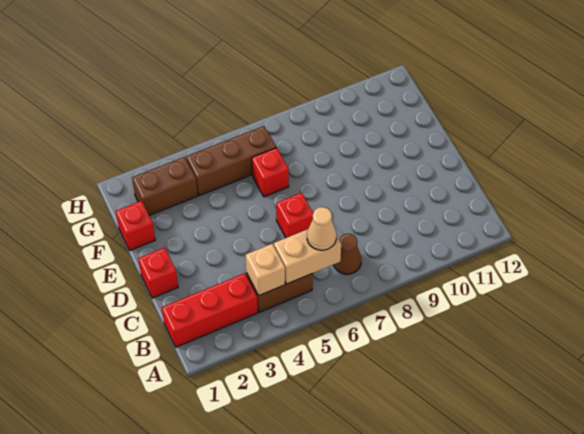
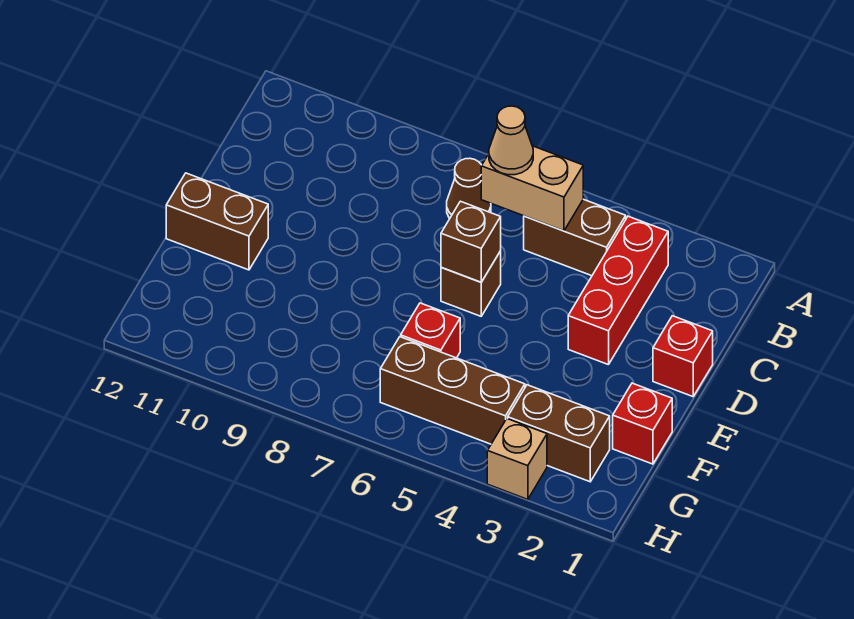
red brick B1:B3 level 1 -> red brick B3:D3 level 1
tan brick B4 level 2 -> tan brick H3 level 1
red brick D6 level 1 -> brown brick D6 level 1
none -> brown brick D6 level 2
none -> brown brick E11:E12 level 1

